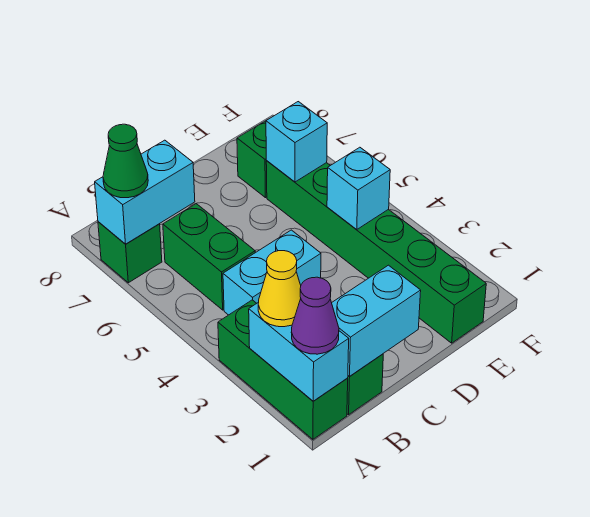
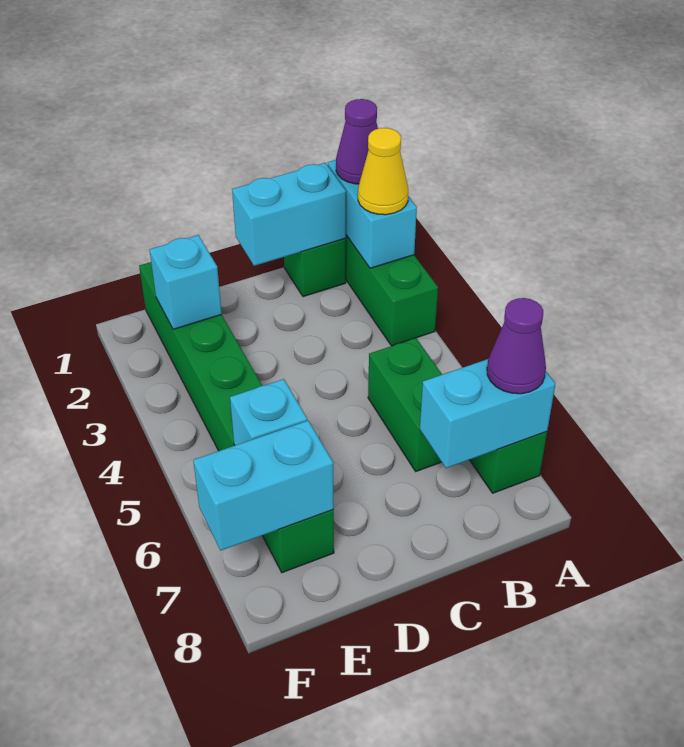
green cone A7 level 3 -> purple cone A7 level 3
cyan brick B4:C4 level 1 -> cyan brick E7:F7 level 2
cyan brick E4 level 2 -> cyan brick E2 level 2

